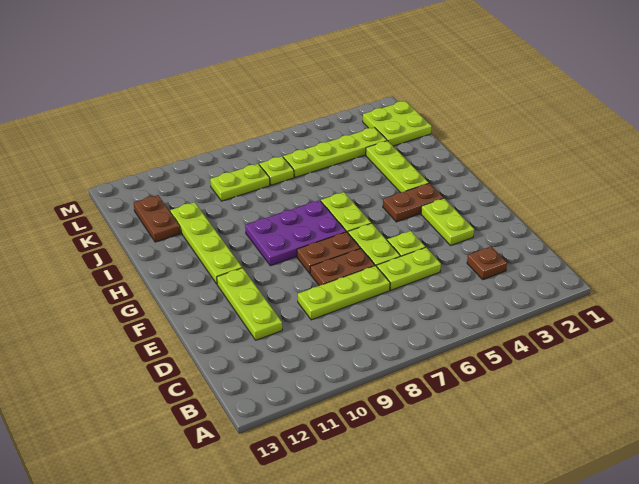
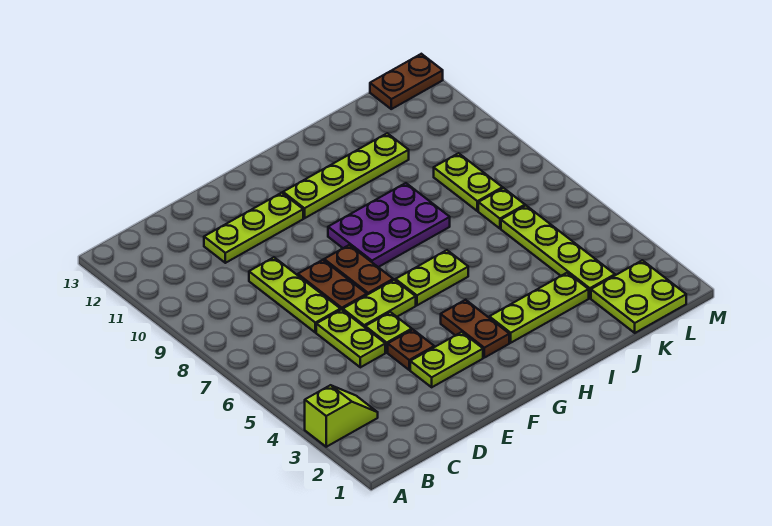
none -> lime slope A3:B3 level 1 top A
brown plate C3 level 1 -> brown plate E4 level 1
purple plate G7:H9 level 1 -> purple plate G8:I9 level 1
brown plate J12:K12 level 1 -> brown plate L13:M13 level 1

